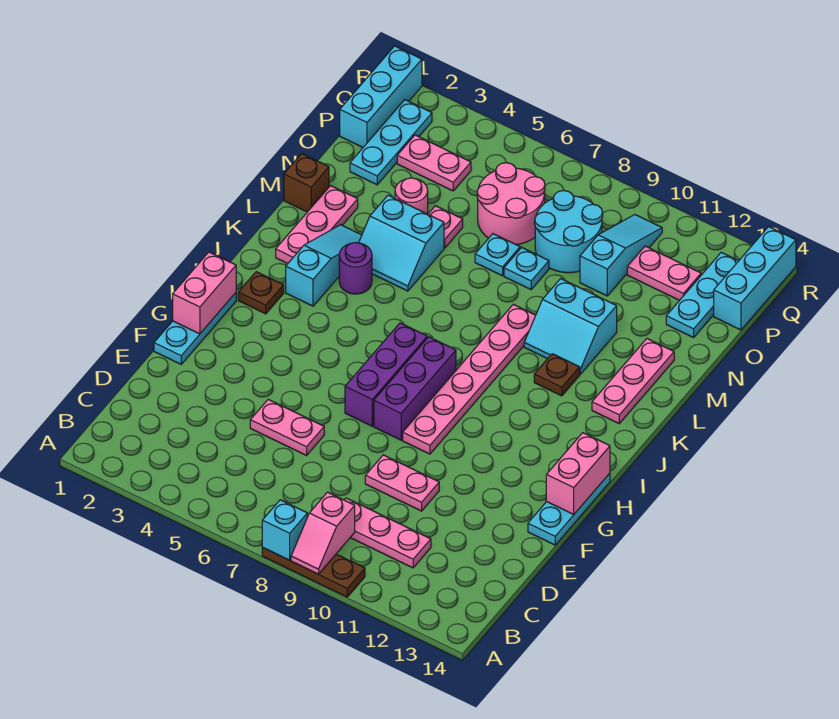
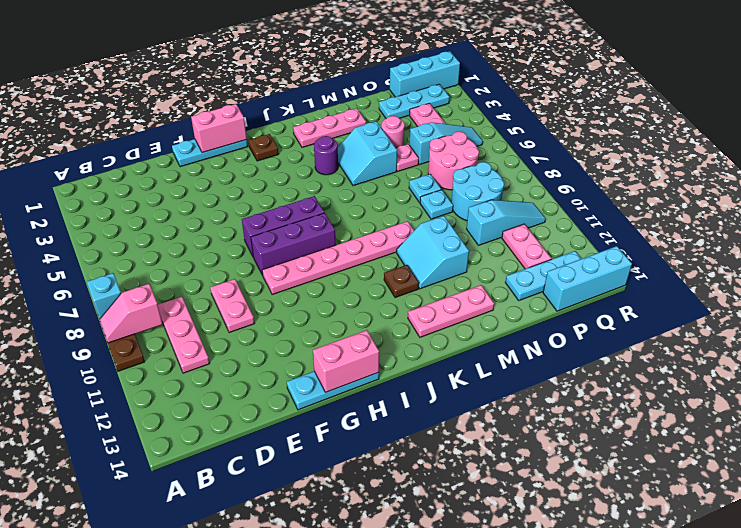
pink plate E5:E6 level 1 -> none
cyan slope J3:L3 level 1 top J -> cyan slope O5:Q5 level 1 top O
brown brick M1 level 1 -> none

